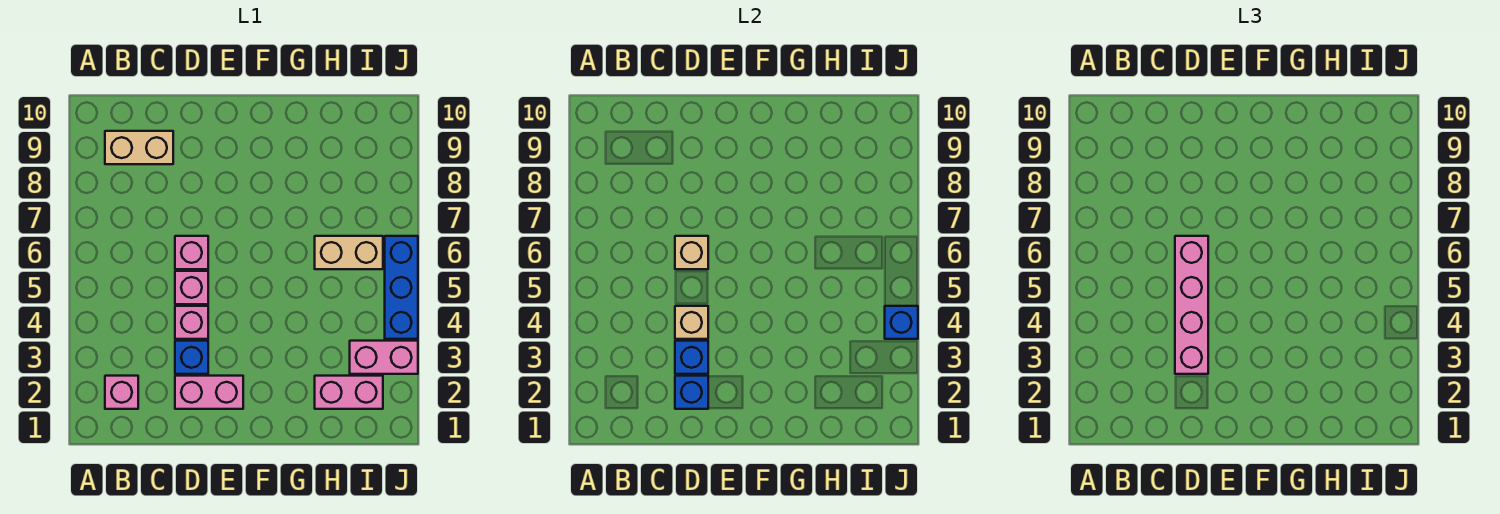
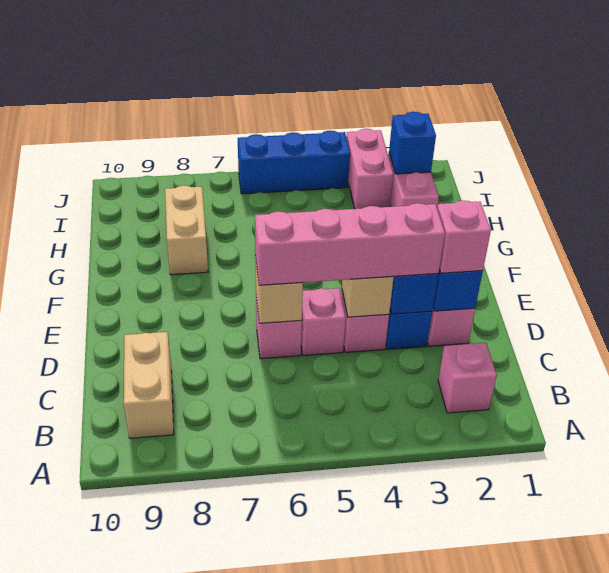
none -> pink brick D2 level 3
tan brick H6:I6 level 1 -> tan brick G8:H8 level 1
blue brick J4 level 2 -> blue brick I2 level 2

